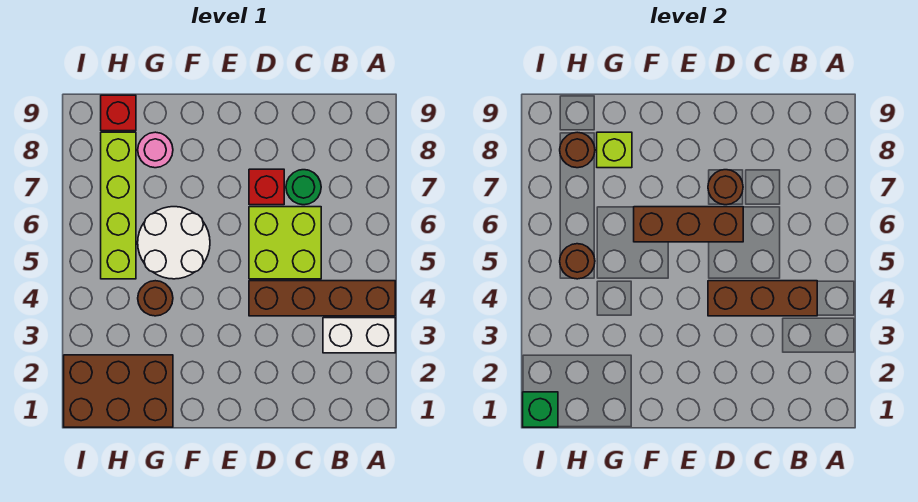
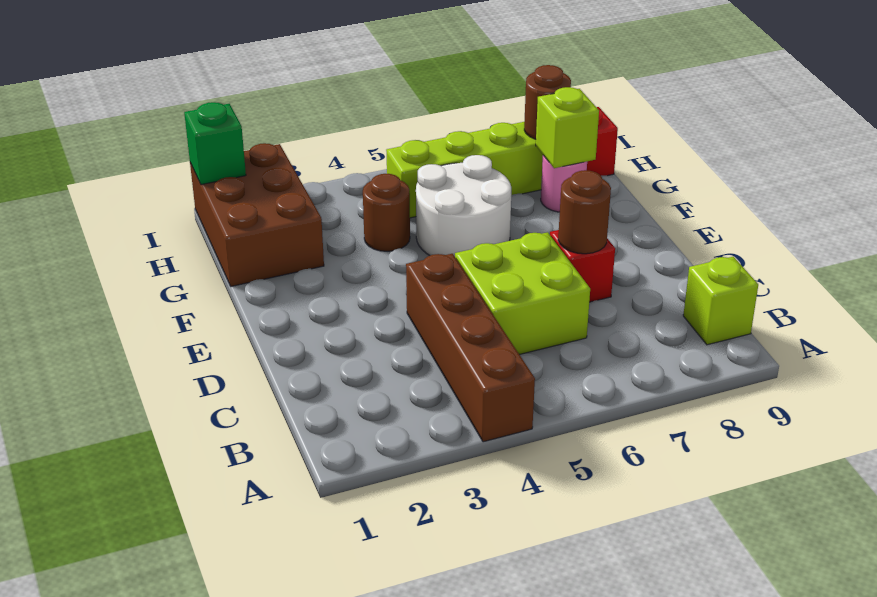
white brick A3:B3 level 1 -> none
brown brick B4:D4 level 2 -> none
none -> lime brick B9 level 1
green round brick C7 level 1 -> none
brown brick D6:F6 level 2 -> none
brown round brick H5 level 2 -> none

